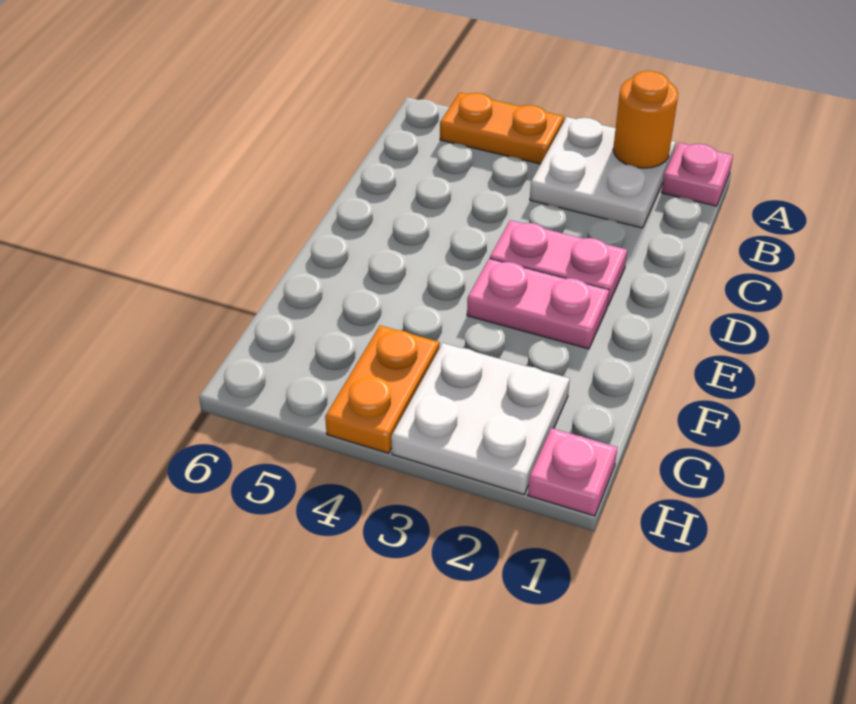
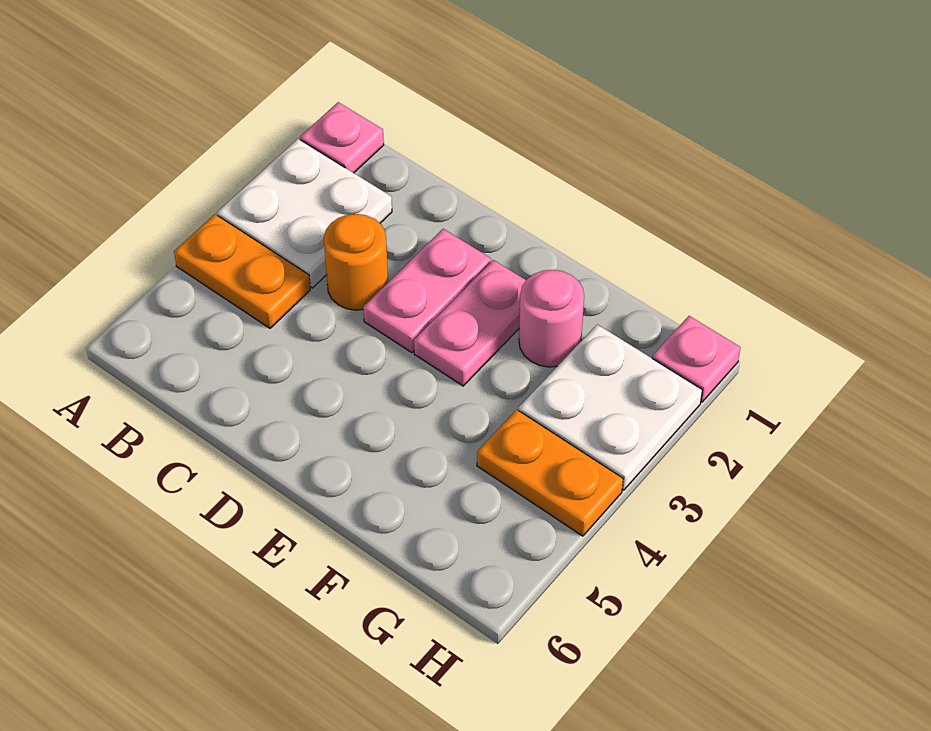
orange round brick A2 level 2 -> orange round brick C3 level 1
orange plate A4:A5 level 1 -> orange plate A4:B4 level 1
none -> pink round brick F2 level 1

